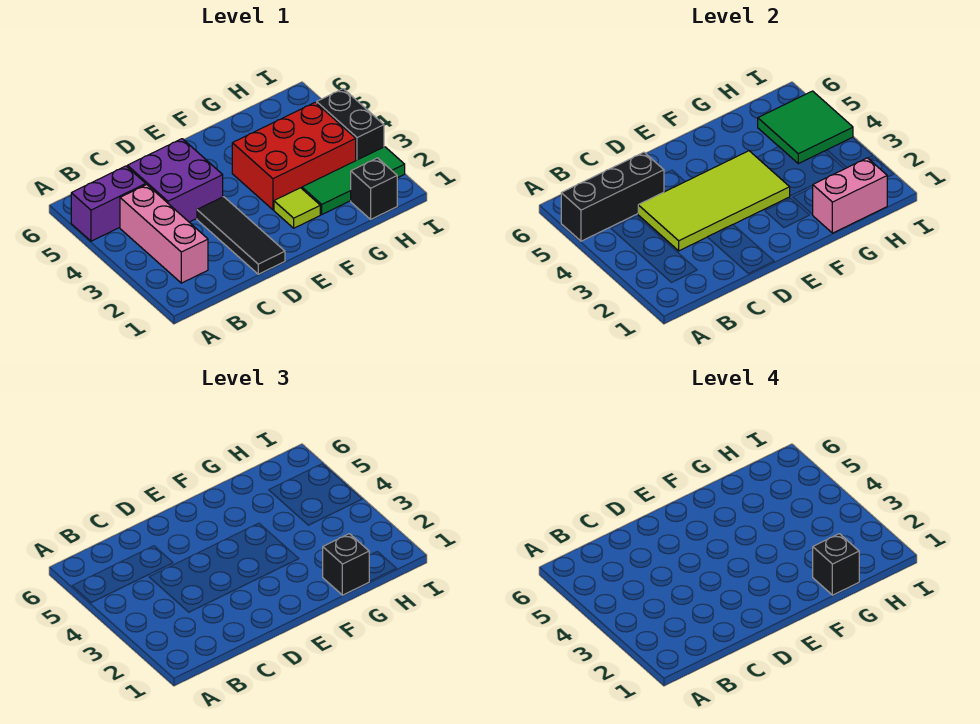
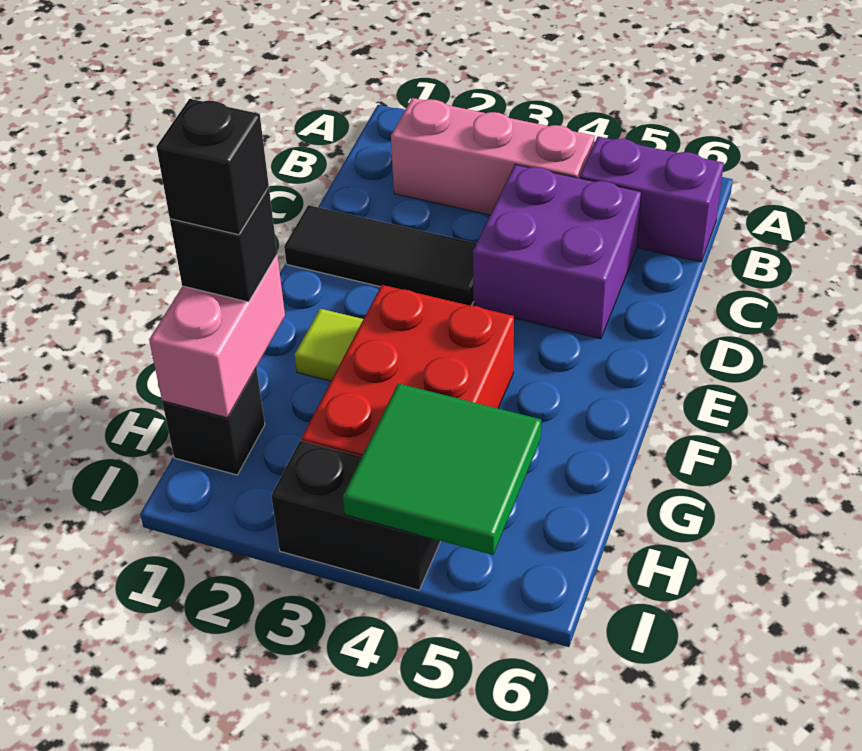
purple brick A5:B5 level 1 -> purple brick B5:B6 level 1
black brick A5:C5 level 2 -> none
lime tile C3:F4 level 2 -> none
green tile G2:I2 level 1 -> none

